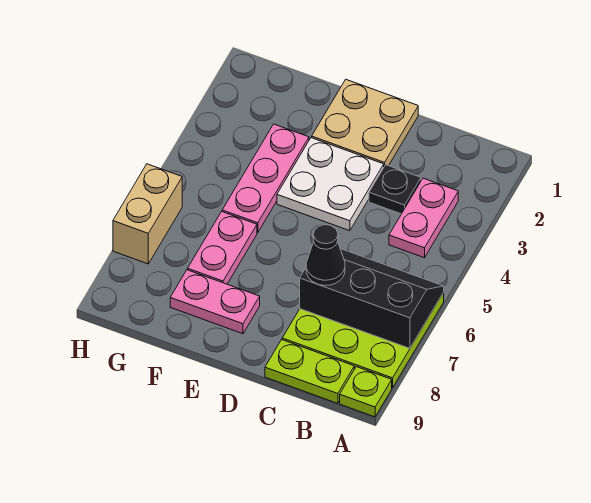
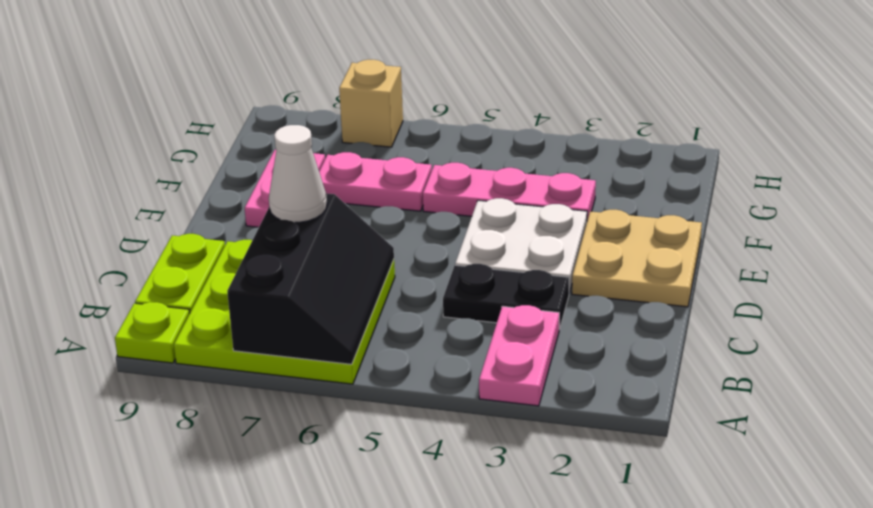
pink plate B3:B4 level 1 -> pink plate A3:B3 level 1
black plate C3 level 1 -> black plate C3:C4 level 1
black cone C7 level 3 -> white cone C7 level 3
tan brick H6:H7 level 1 -> tan brick H7 level 1

